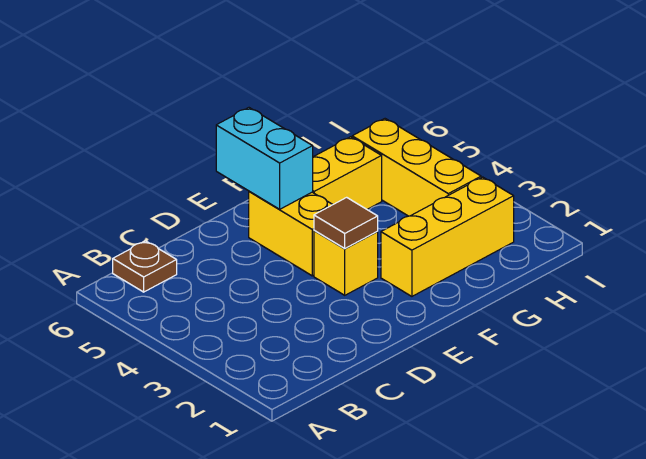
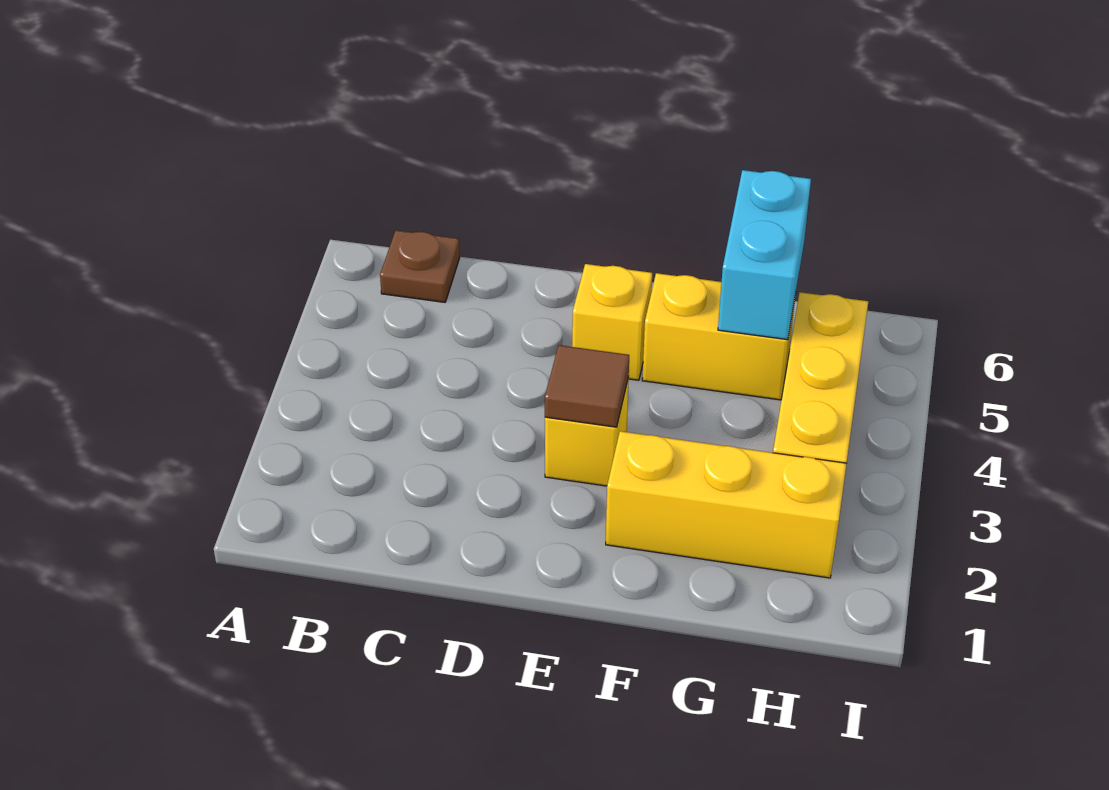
yellow brick E4:E5 level 1 -> yellow brick E5 level 1
cyan brick E5:E6 level 2 -> cyan brick G5:G6 level 2

